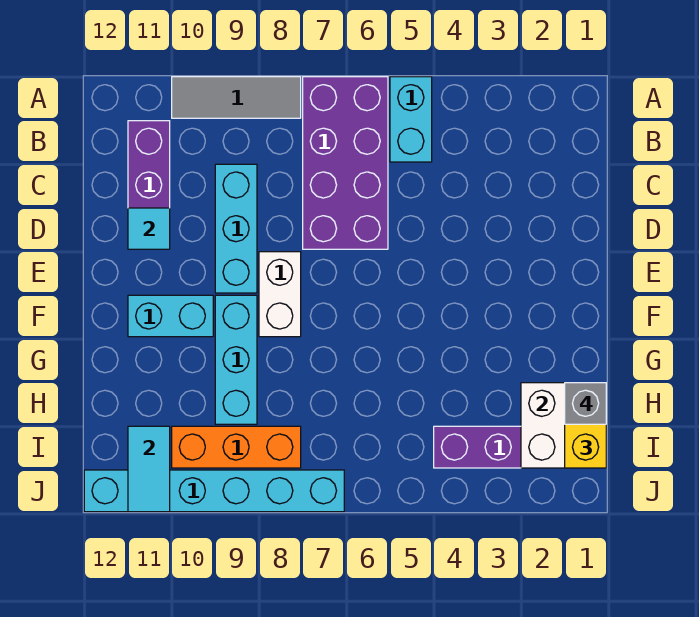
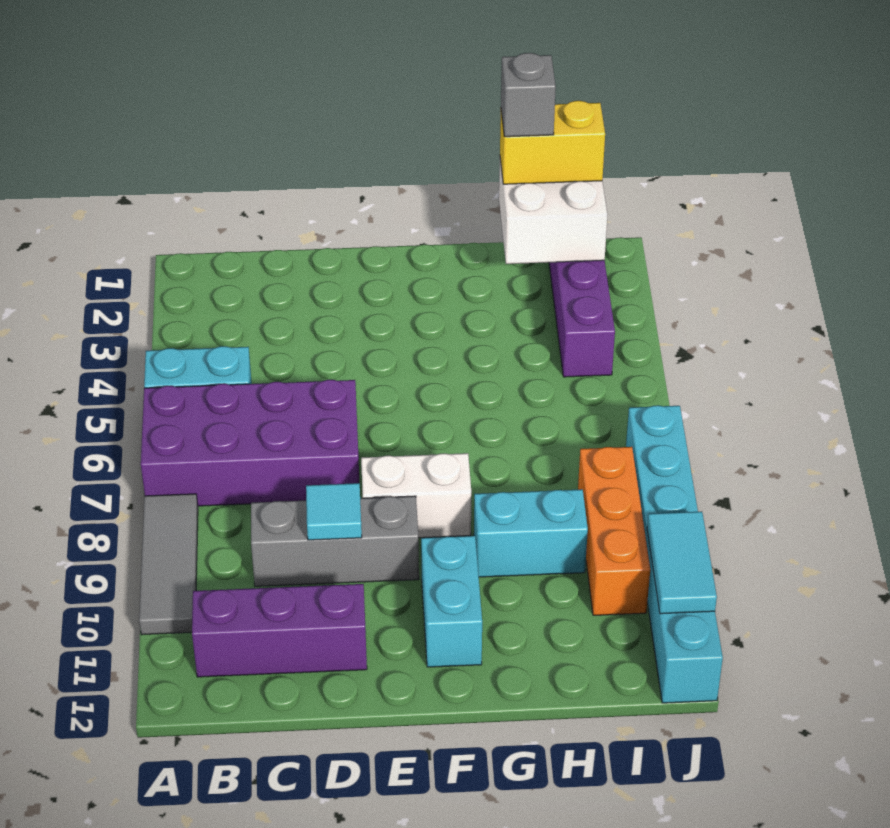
cyan brick C9:E9 level 1 -> grey brick C9:E9 level 1
cyan tile D11 level 2 -> cyan tile D9 level 2
cyan brick F9:H9 level 1 -> cyan brick G9:H9 level 1
cyan tile I11:J11 level 2 -> cyan tile J10:J11 level 2

